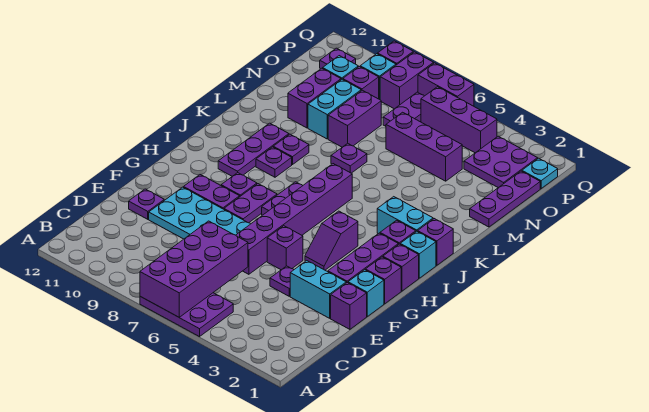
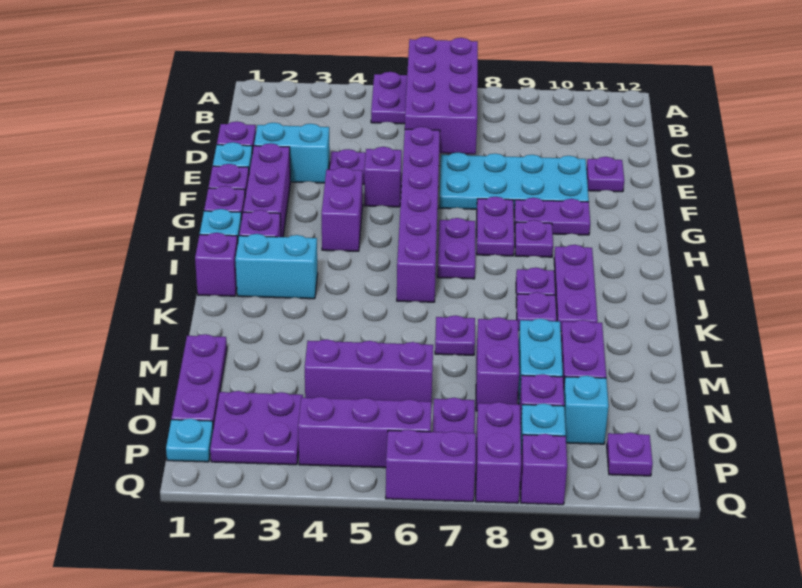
purple slope G4:H4 level 1 top H -> purple brick G4:H4 level 1

